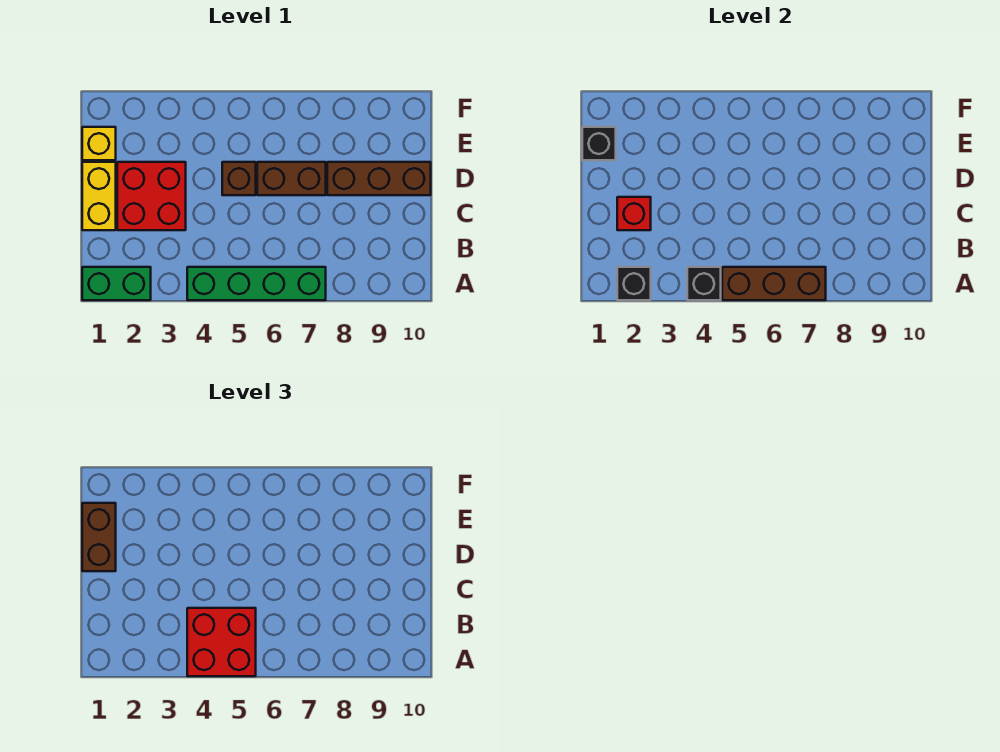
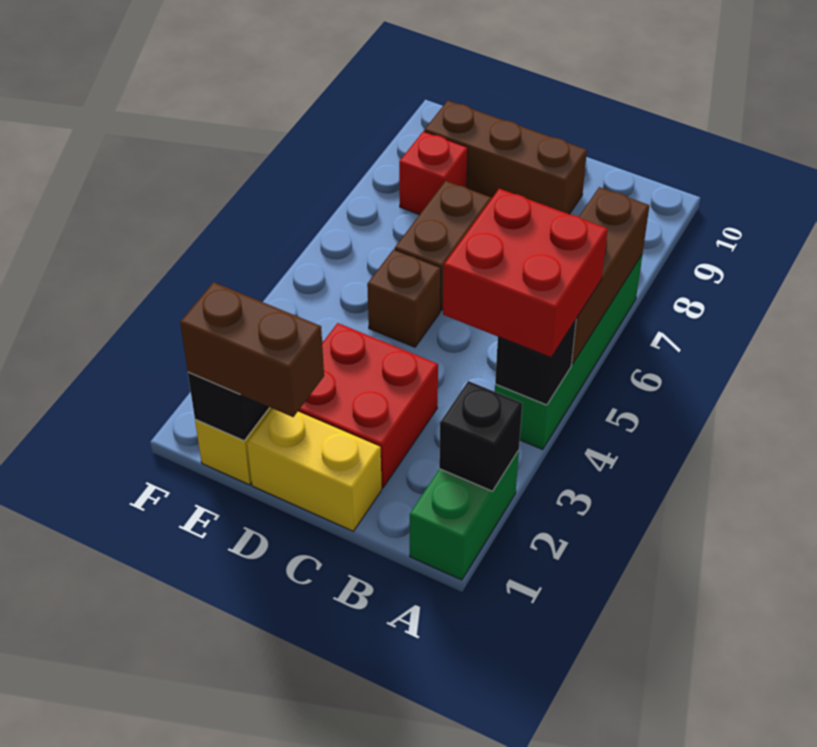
red brick C2 level 2 -> red brick E8 level 1
brown brick D8:D10 level 1 -> brown brick C9:E9 level 1

